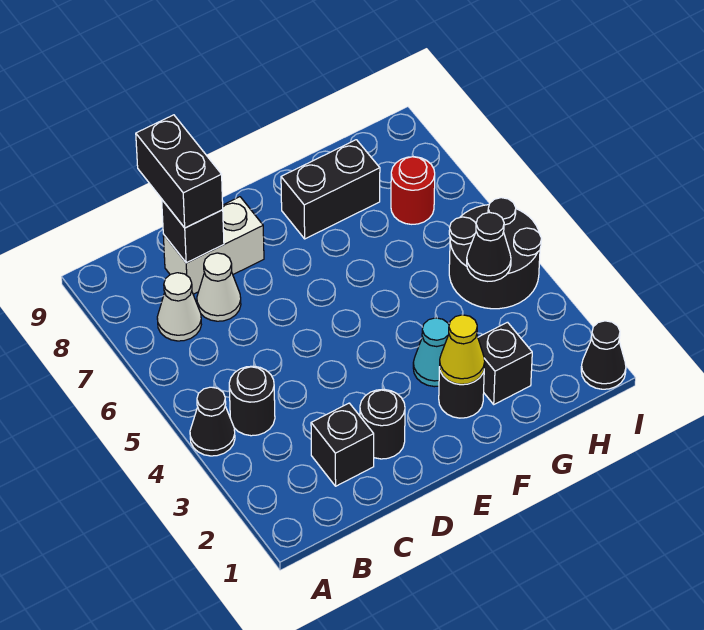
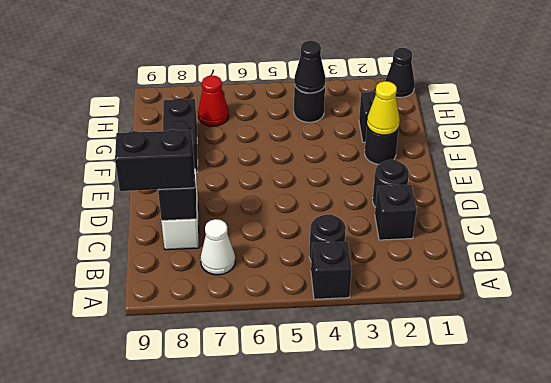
black cone A4 level 1 -> black brick A4 level 1
white cone C7 level 1 -> none
cyan cone F3 level 1 -> none
black round brick H4:I5 level 1 -> black round brick H4 level 1
red round brick H7 level 1 -> red cone H7 level 1

